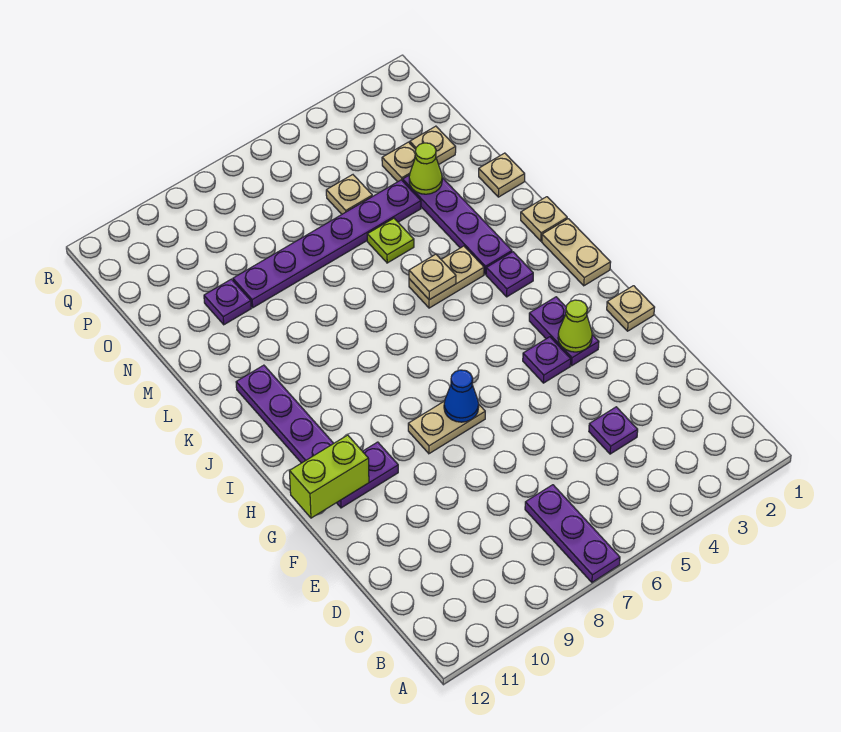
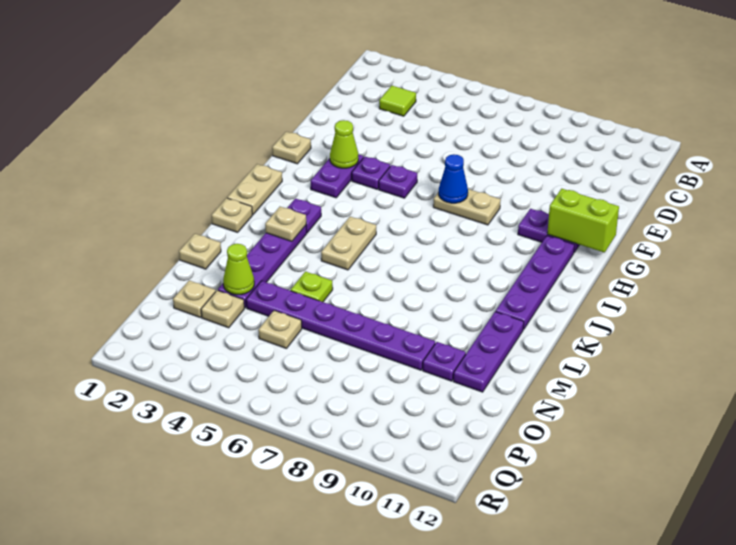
purple plate A7:C7 level 1 -> purple plate L11:N11 level 1
none -> lime tile C3 level 1
purple plate D4 level 1 -> purple plate G5 level 1
tan plate K4:K5 level 1 -> tan plate J5:K5 level 1
tan plate K5 level 2 -> tan plate K3 level 2

